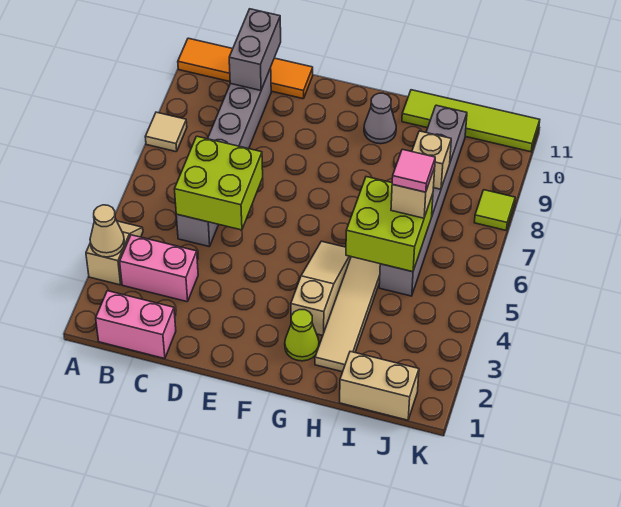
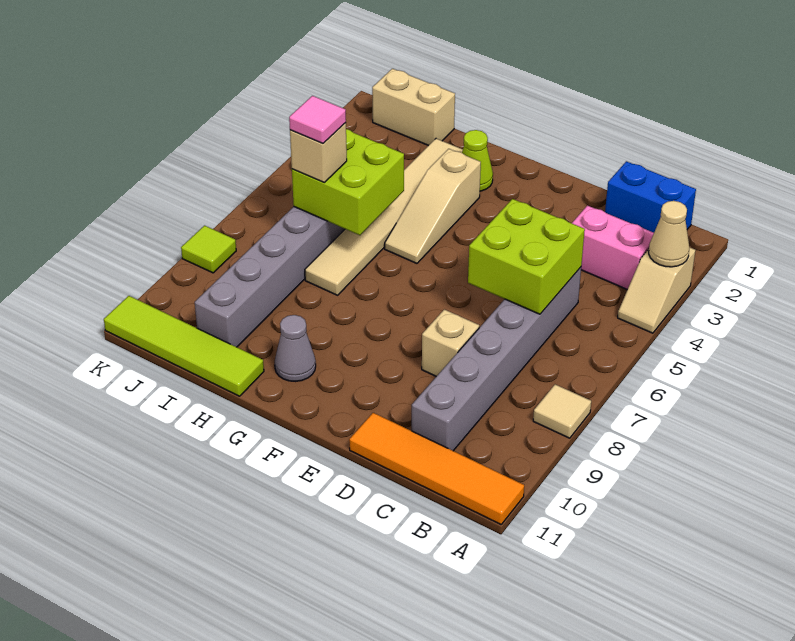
pink brick B1:C1 level 1 -> blue brick B1:C1 level 1
grey brick C10:C11 level 2 -> none
tan brick I8 level 2 -> tan brick D8 level 1

